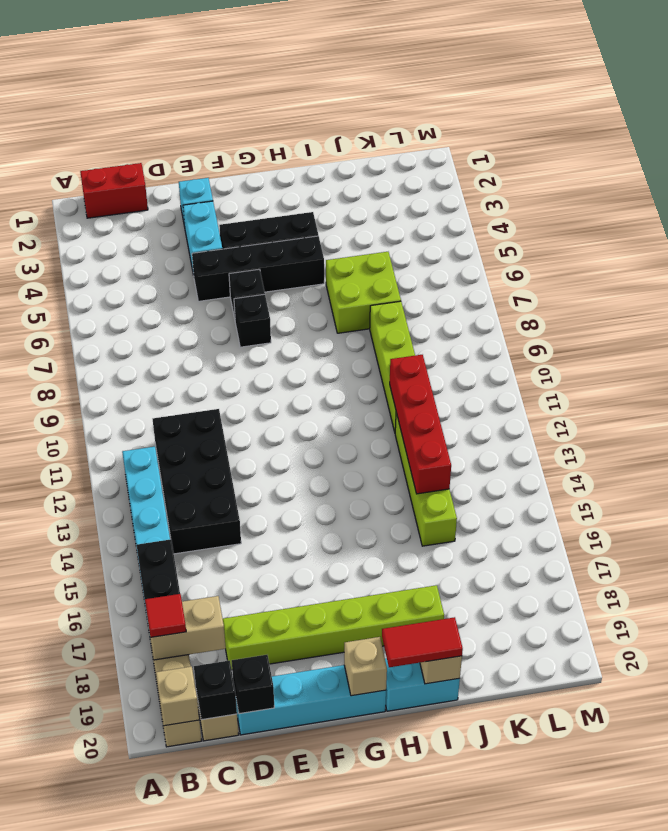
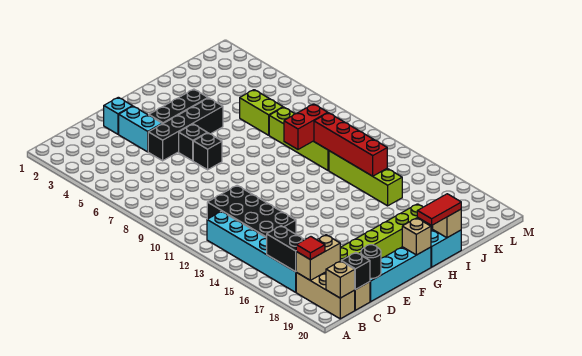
red brick B1:C1 level 1 -> red brick I10:J10 level 2
black brick D20 level 2 -> black round brick D20 level 2
lime brick I6:J7 level 1 -> lime brick J6:J7 level 1

